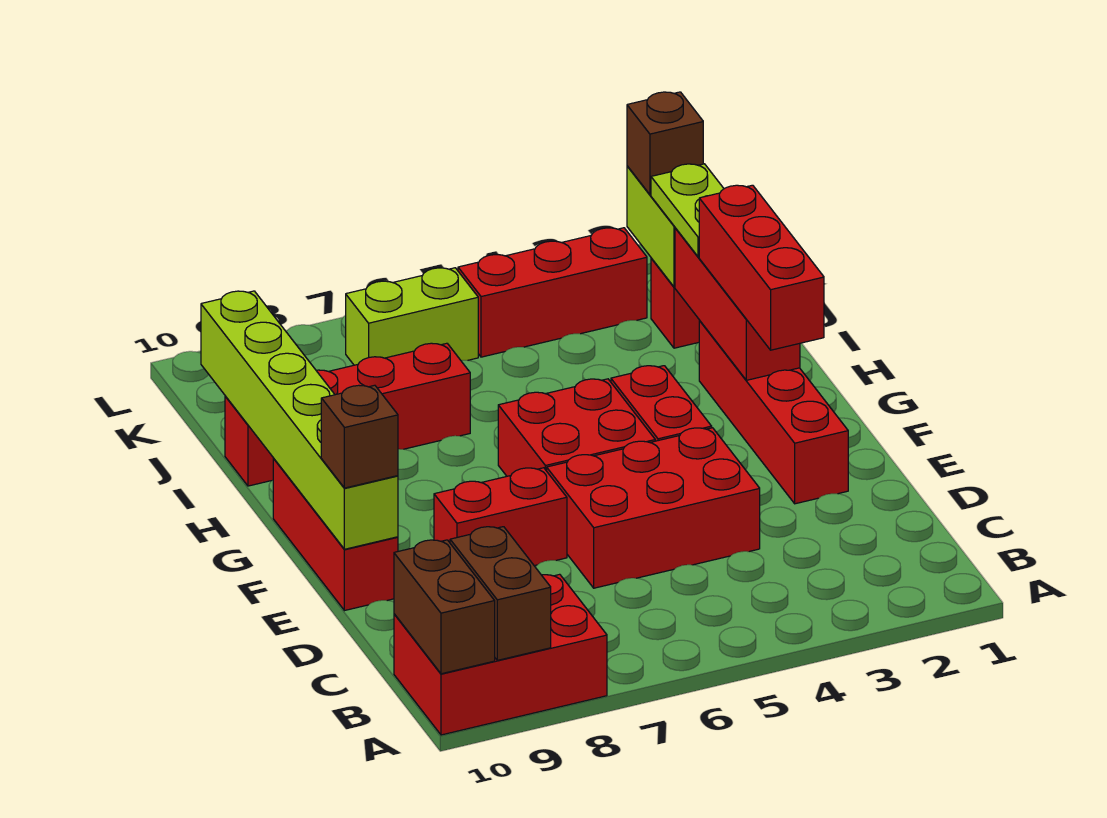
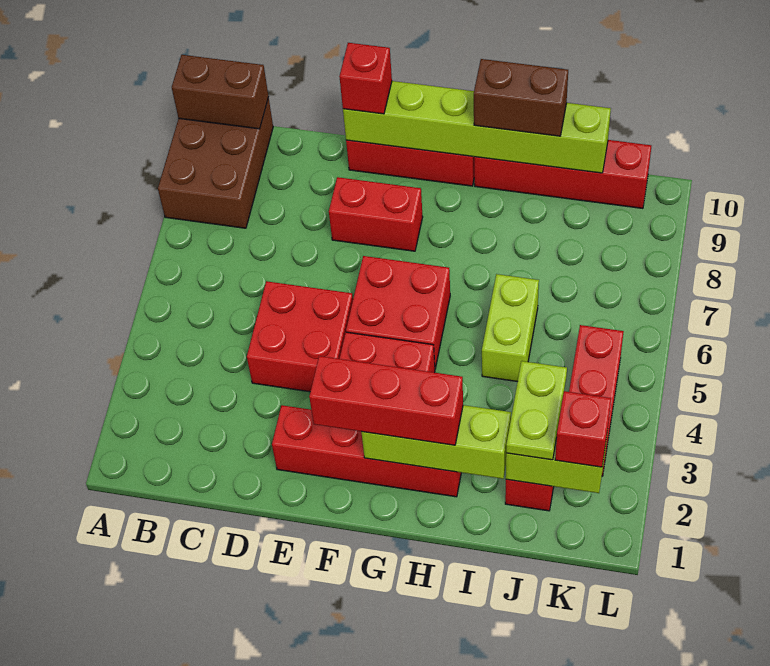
red brick A8:B10 level 1 -> brown brick A8:B10 level 1
brown brick A9:B9 level 2 -> brown brick H10:I10 level 3
red brick D4:E6 level 1 -> red brick D4:E5 level 1
red brick E7:E8 level 1 -> red brick E8:F8 level 1
brown brick E10 level 3 -> red brick E10 level 3
red brick G2:I2 level 2 -> lime brick G2:I2 level 2
lime plate I2:J2 level 3 -> lime plate J2:J3 level 3
red brick I7:I10 level 1 -> red brick H10:K10 level 1
brown brick K2 level 3 -> red brick K2 level 3
lime brick K6:K7 level 1 -> lime brick I5:I6 level 1

